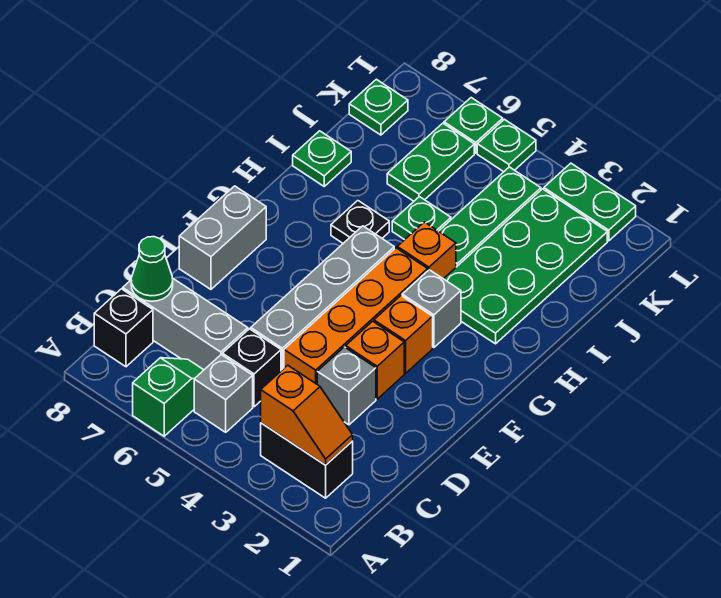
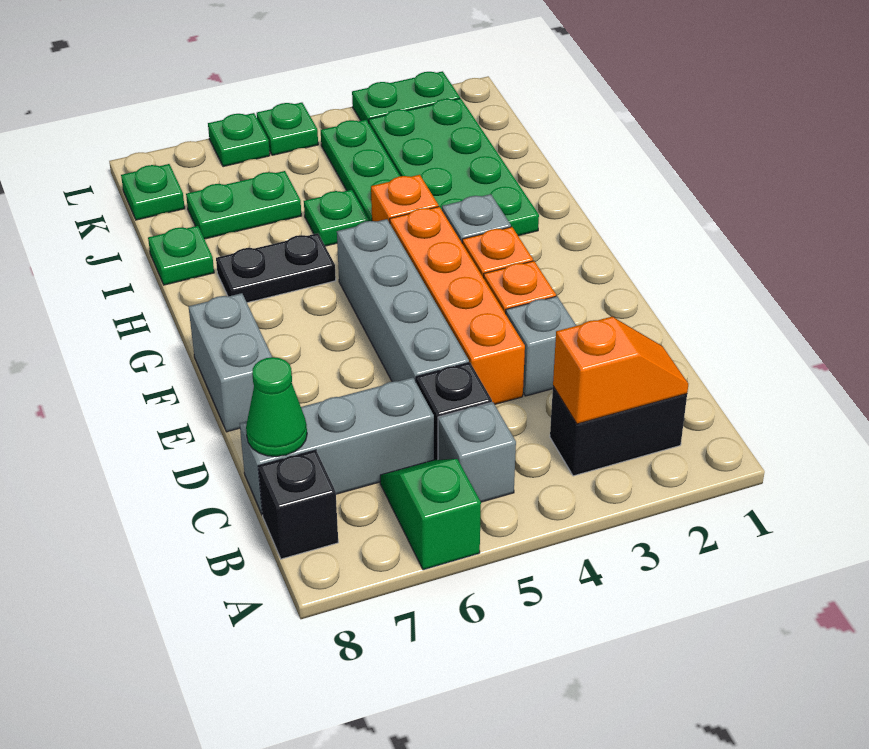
black plate H6 level 1 -> black plate H6:H7 level 1
green plate J6:K6 level 1 -> green plate J6:J7 level 1

